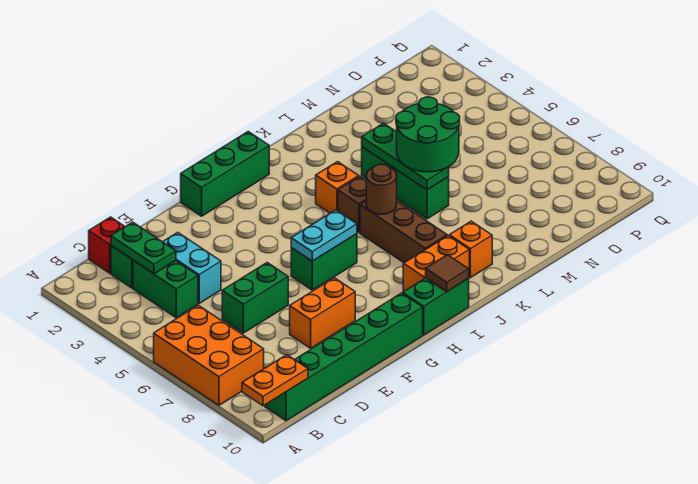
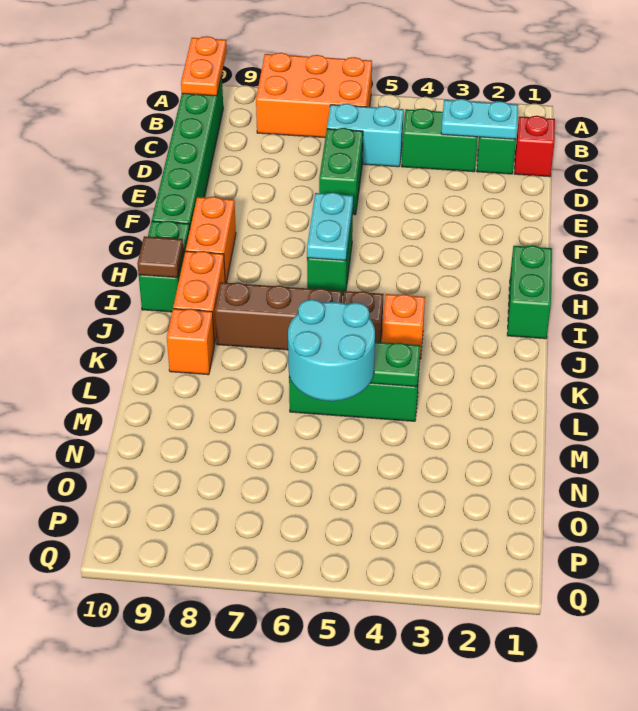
green plate C2:C3 level 2 -> cyan plate C2:C3 level 2
cyan brick D3:D4 level 1 -> cyan brick C5:C6 level 1
orange brick E8:F8 level 1 -> orange brick G9:H9 level 1
green brick G1:I1 level 1 -> green brick H1:I1 level 1
brown round brick J6 level 2 -> none
green round brick L5:M6 level 3 -> cyan round brick L5:M6 level 3

